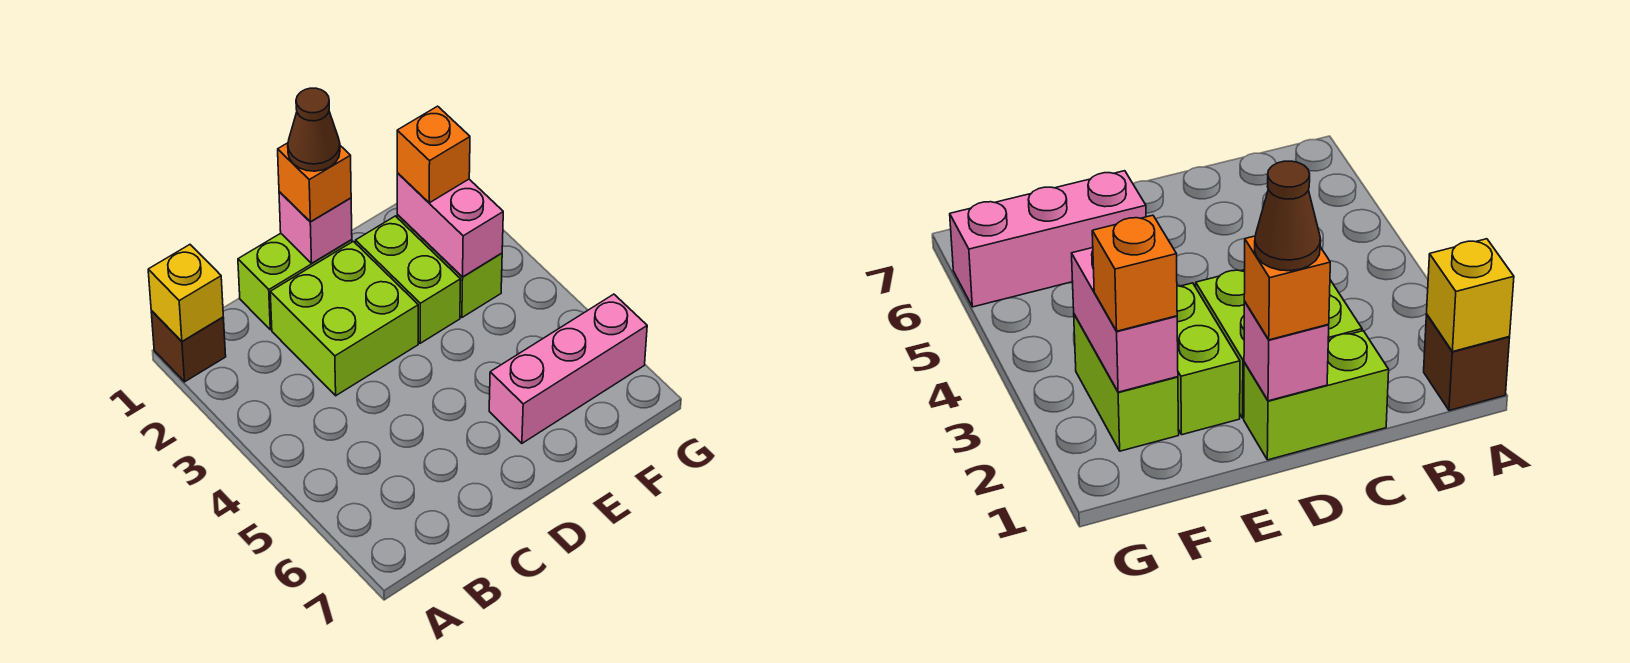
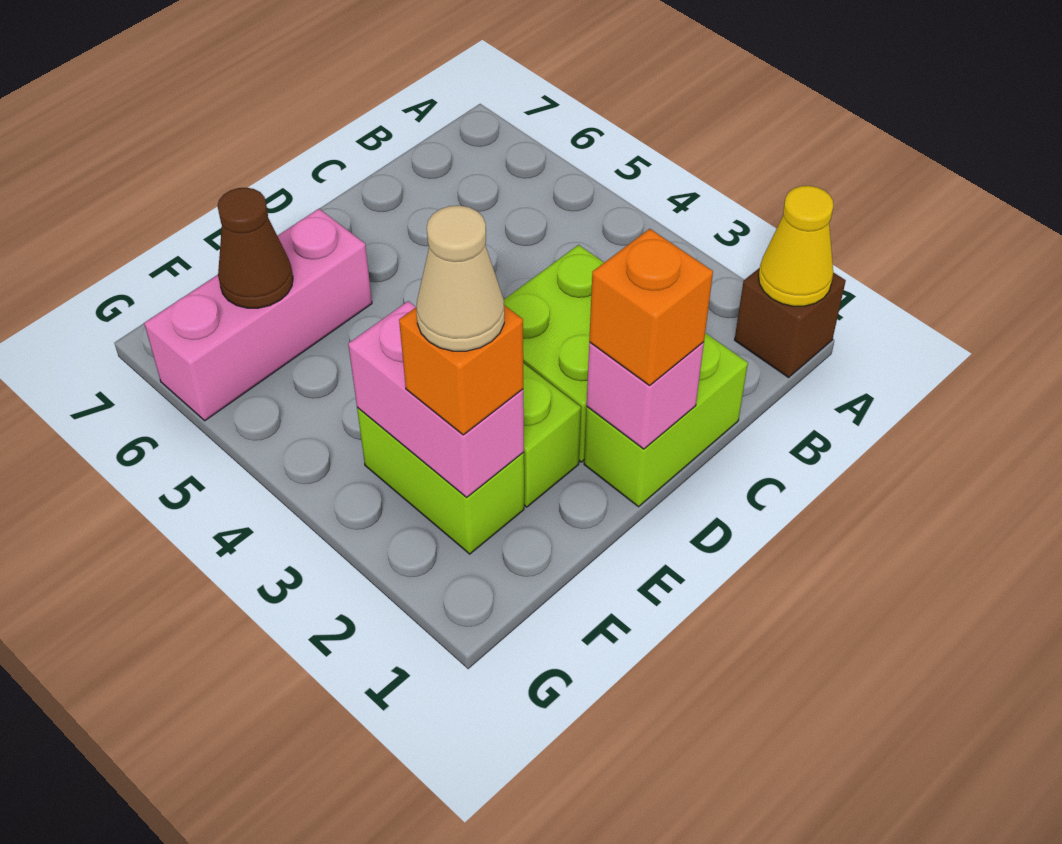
yellow brick A1 level 2 -> yellow cone A1 level 2
brown cone D1 level 4 -> brown cone F6 level 2
none -> tan cone F2 level 4

